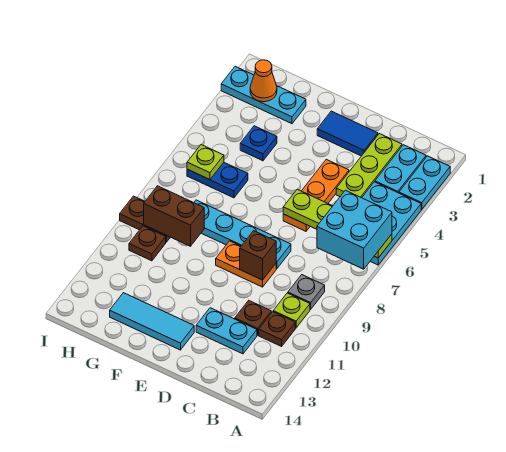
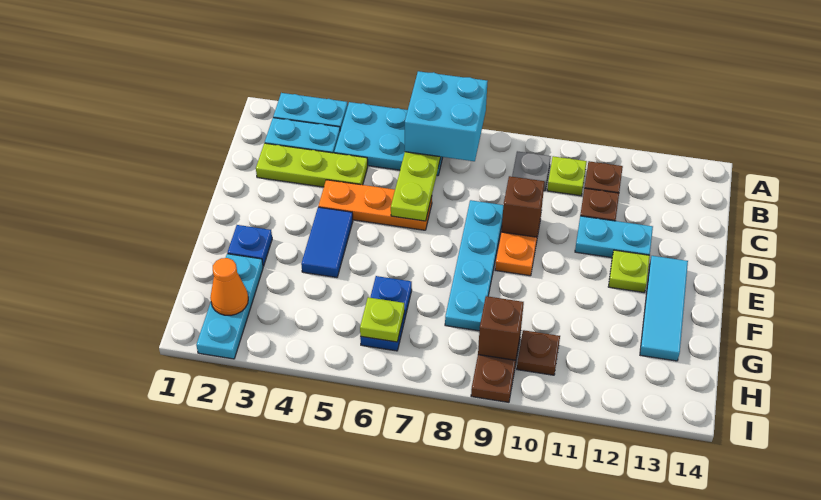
cyan plate C12:D12 level 1 -> cyan plate D11:D12 level 1
blue tile D2:E2 level 1 -> blue tile E4:F4 level 1
none -> lime plate E12 level 1
blue plate G4 level 1 -> blue plate F2 level 1
brown brick G9:H9 level 2 -> brown brick H9 level 2

